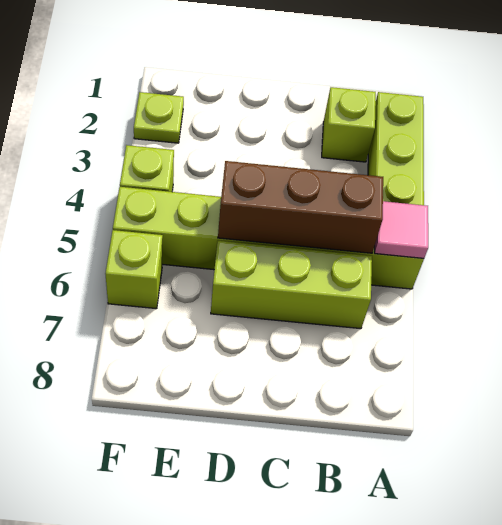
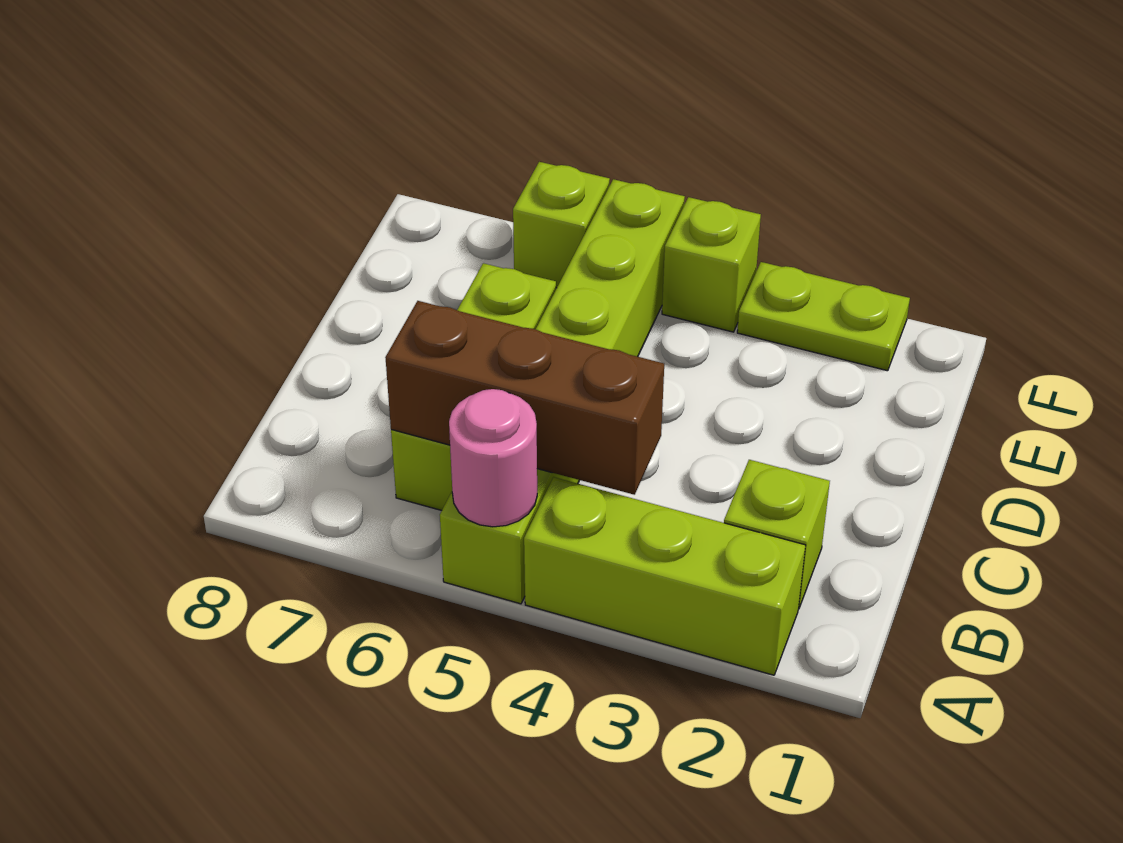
pink tile A5 level 2 -> pink round brick A5 level 2
brown brick B5:D5 level 2 -> brown brick B4:B6 level 2
lime plate F2 level 1 -> lime plate F2:F3 level 1

